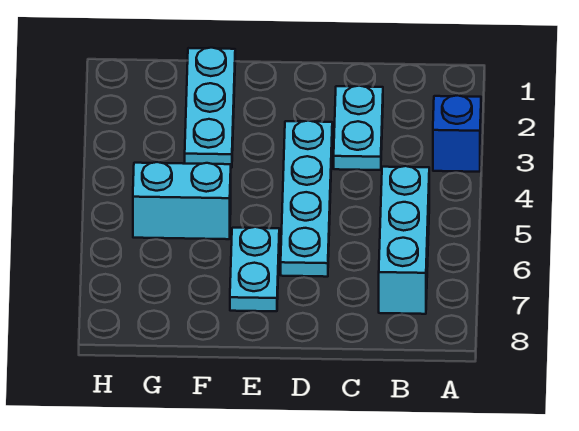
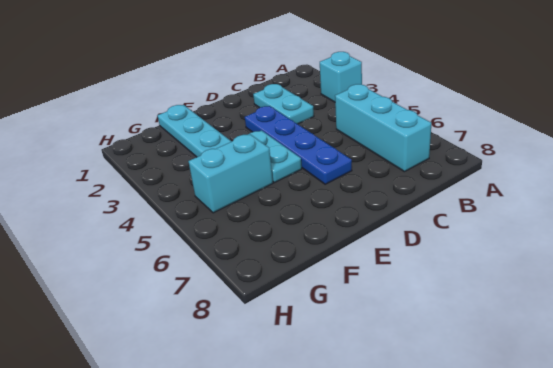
blue brick A3 level 1 -> cyan brick A3 level 1
cyan plate D3:D6 level 1 -> blue plate D3:D6 level 1
cyan plate E6:E7 level 1 -> cyan plate E4:E5 level 1

